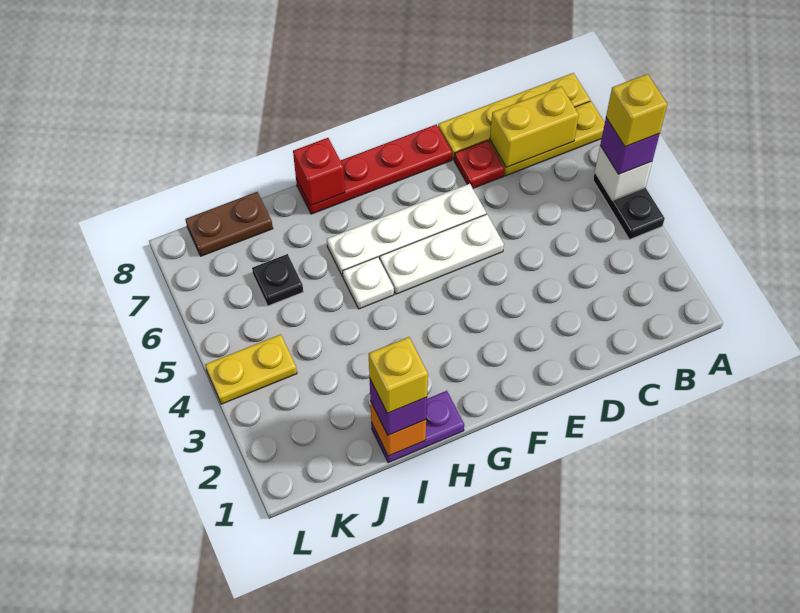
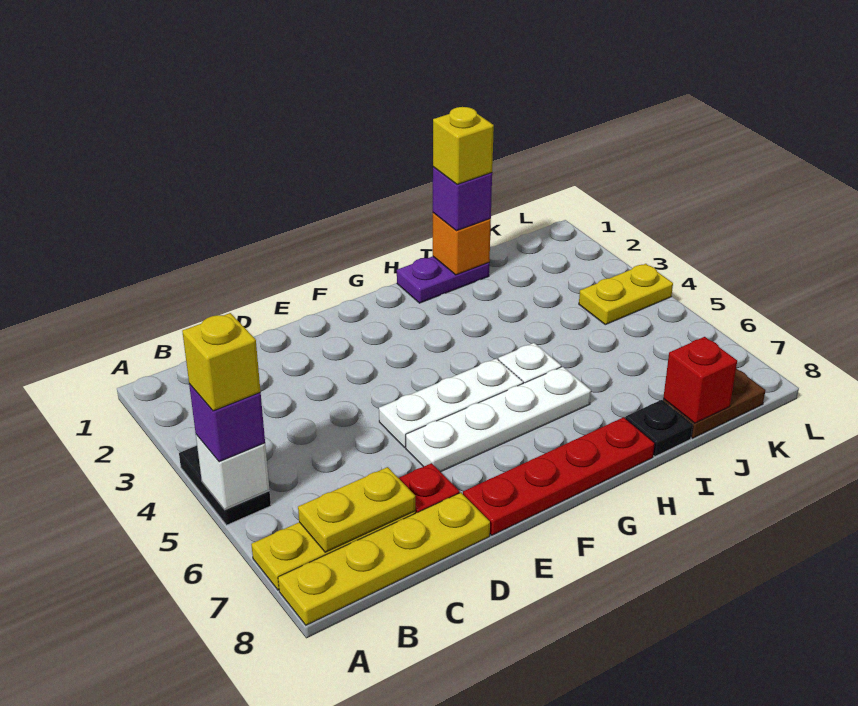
yellow brick B7:C7 level 2 -> yellow plate B7:C7 level 2
red brick H8 level 2 -> red brick J8 level 2
black plate J6 level 1 -> black plate I8 level 1

